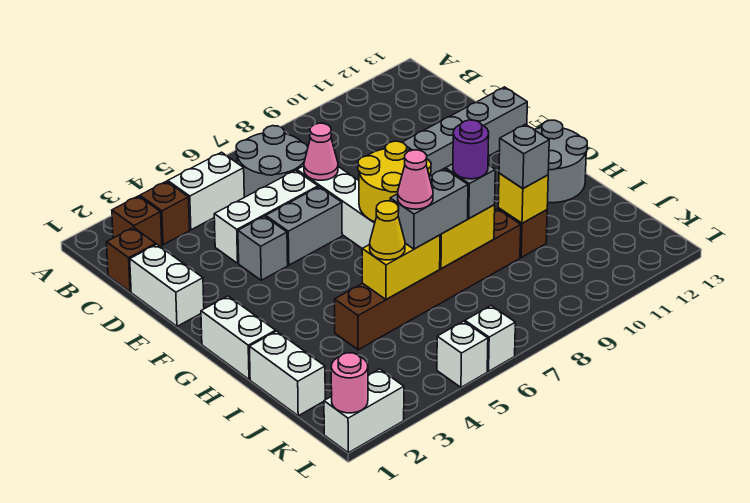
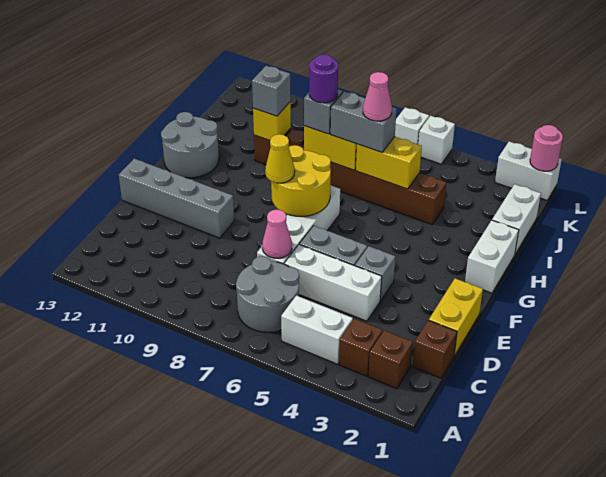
white brick D1:E1 level 1 -> yellow brick D1:E1 level 1
yellow cone I5 level 3 -> yellow cone F8 level 3

